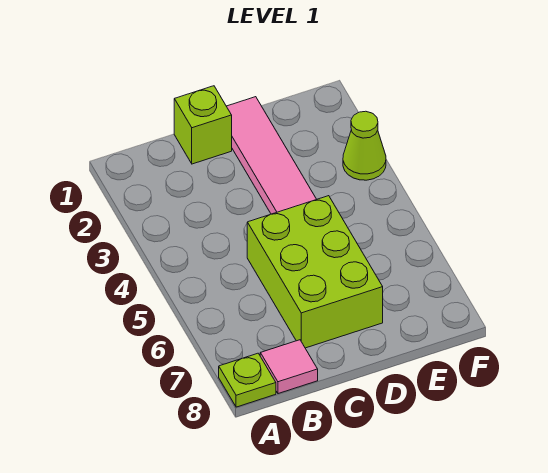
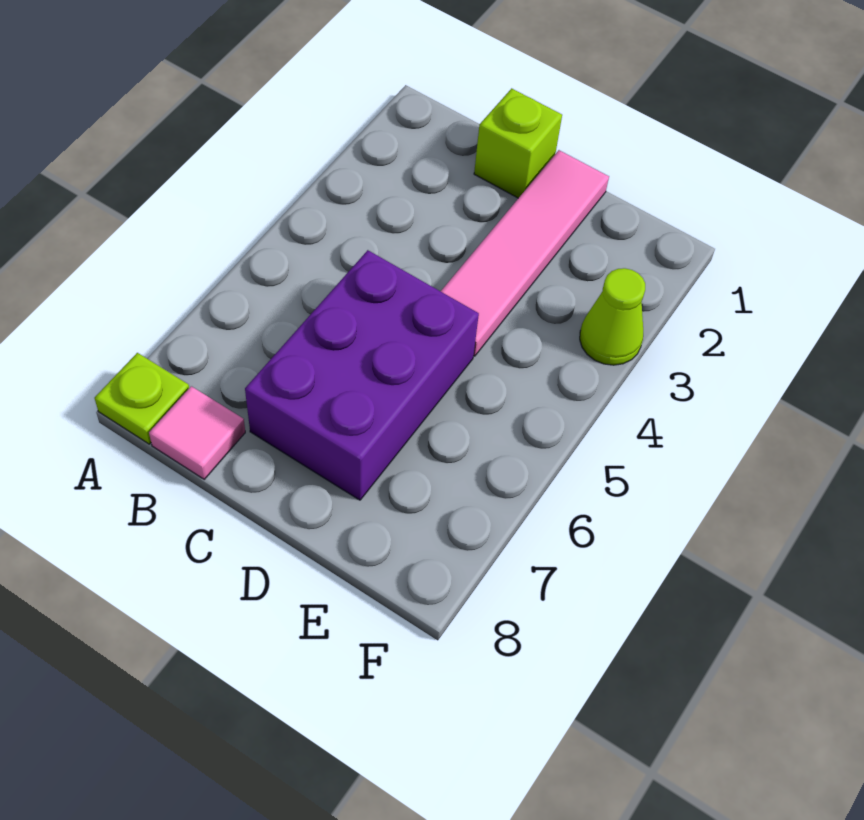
lime brick C5:D7 level 1 -> purple brick C5:D7 level 1

